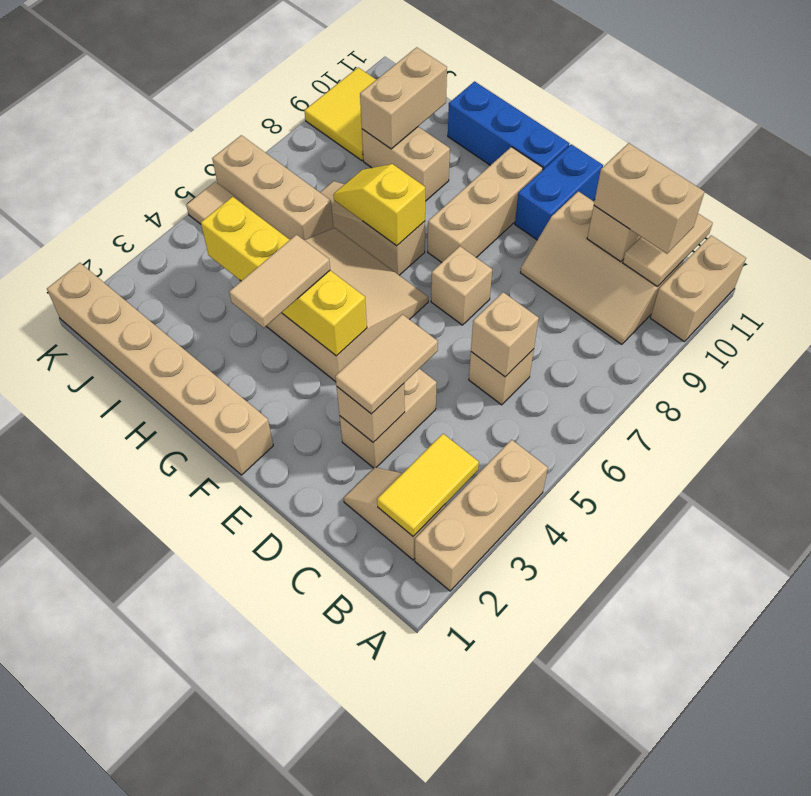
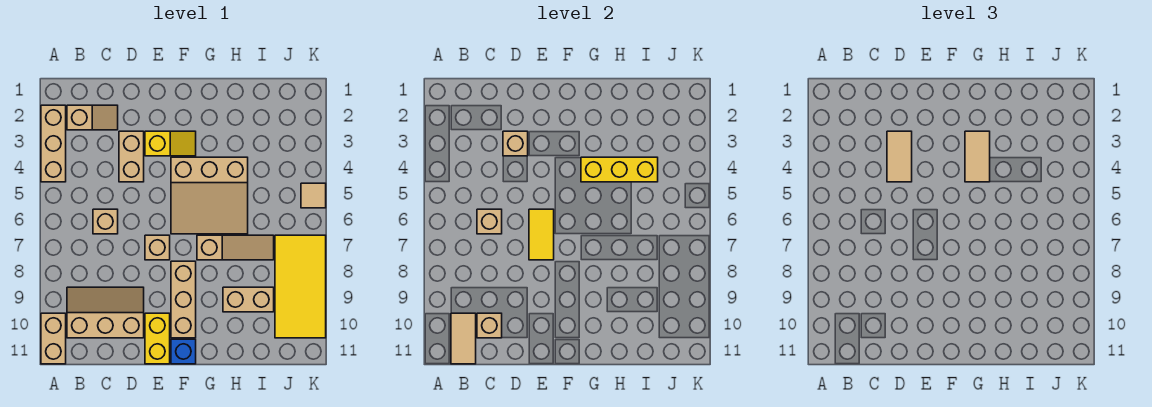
yellow tile B2:B3 level 2 -> yellow tile E6:E7 level 2
tan brick B10:C10 level 3 -> none
blue brick E10:E11 level 1 -> yellow brick E10:E11 level 1
tan brick F1:K1 level 1 -> none
yellow brick F4:I4 level 2 -> yellow brick G4:I4 level 2
blue brick F11:H11 level 1 -> blue brick F11 level 1
yellow slope G7:H7 level 2 top G -> yellow slope E3:F3 level 1 top E
tan brick I6:K6 level 1 -> none
tan brick I9:I10 level 2 -> none
yellow tile J9:K10 level 1 -> yellow tile J7:K10 level 1

